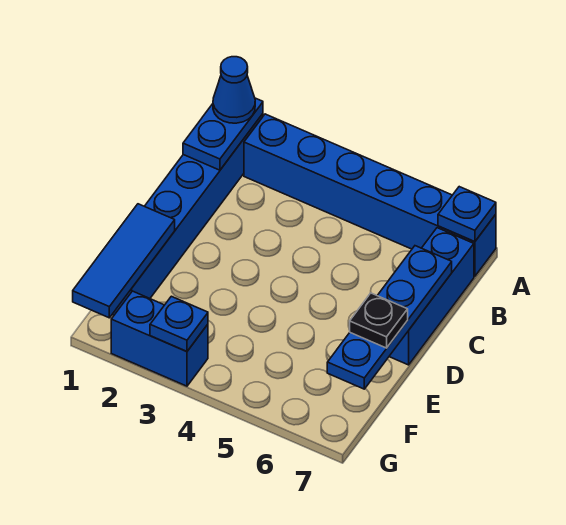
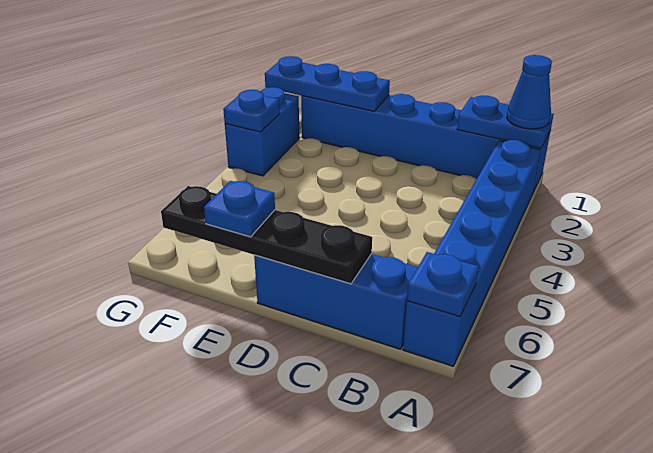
blue plate C7:F7 level 2 -> black plate C7:F7 level 2
blue tile E1:G1 level 2 -> blue plate E1:G1 level 2
black plate E7 level 3 -> blue plate E7 level 3

